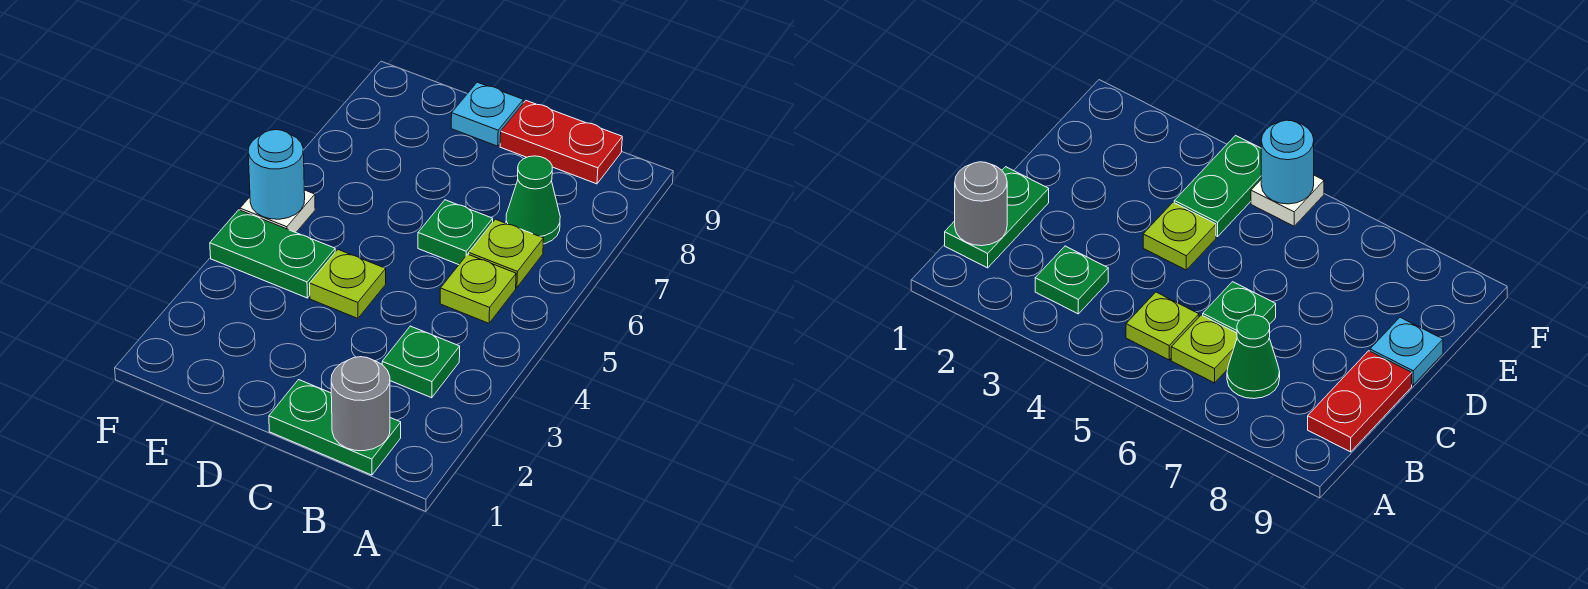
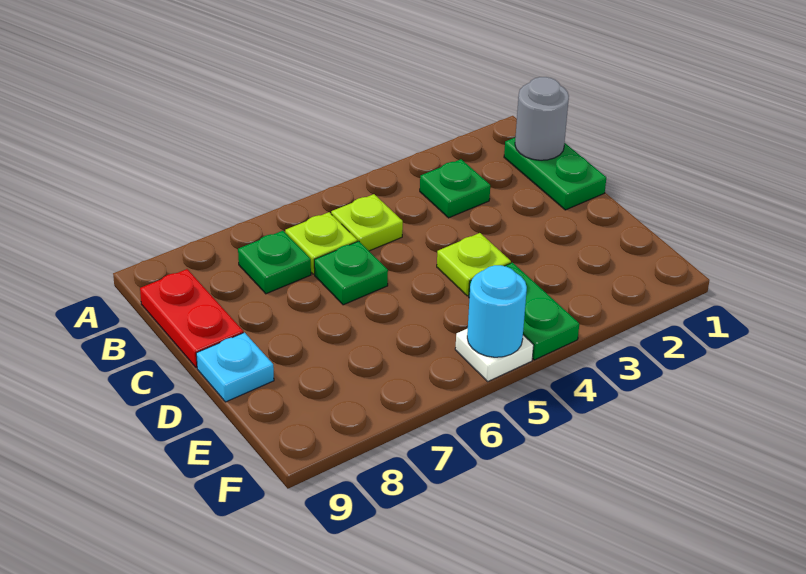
green cone B7 level 1 -> green plate B7 level 1

